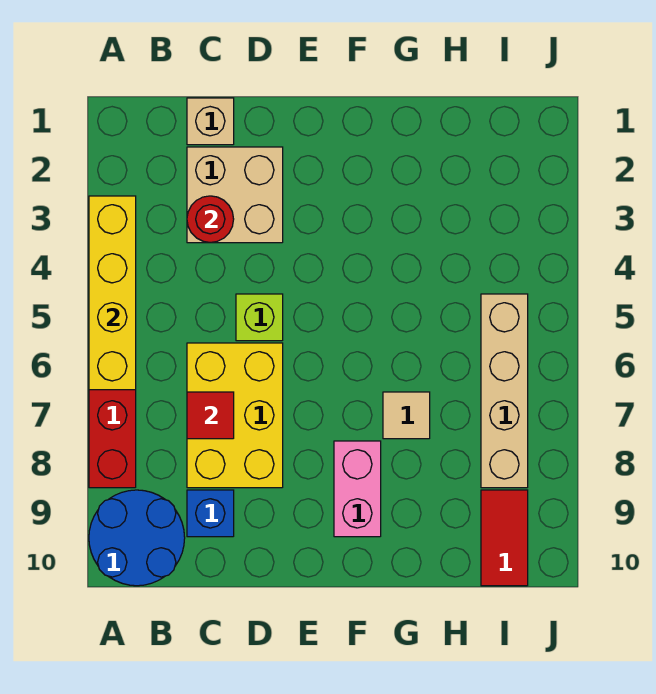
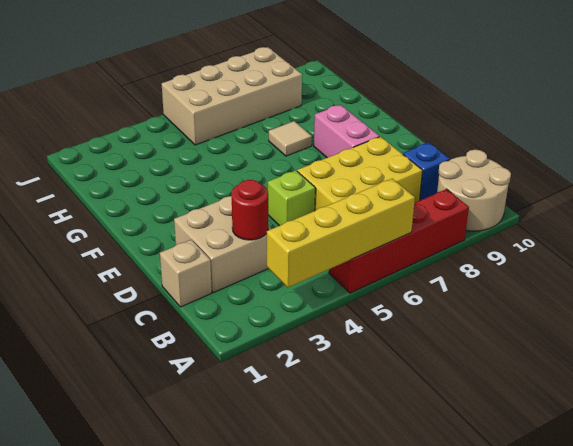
blue round brick A9:B10 level 1 -> tan round brick A9:B10 level 1
red tile C7 level 2 -> none
pink brick F8:F9 level 1 -> pink brick E8:F8 level 1
tan brick I5:I8 level 1 -> tan brick I5:J8 level 1
red tile I9:I10 level 1 -> none

